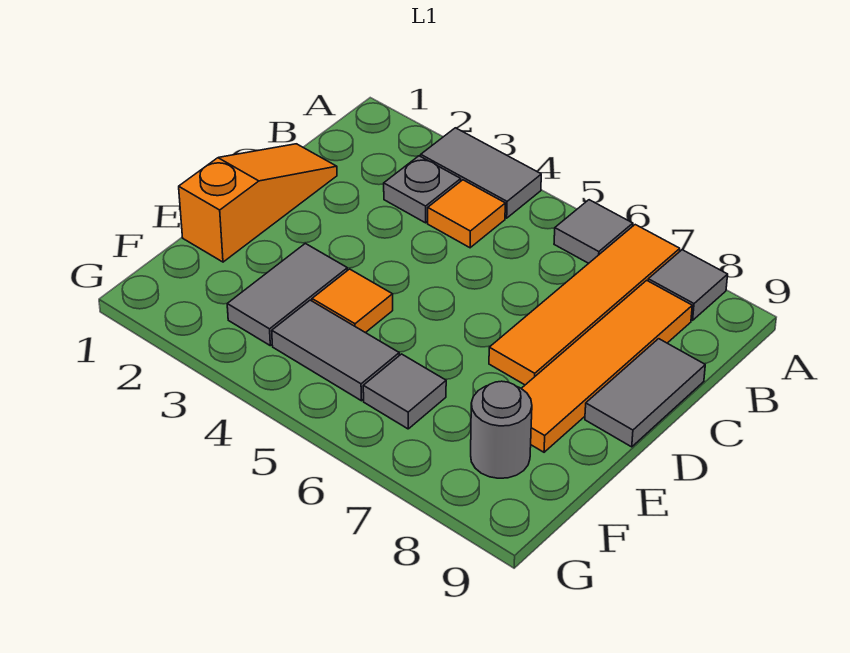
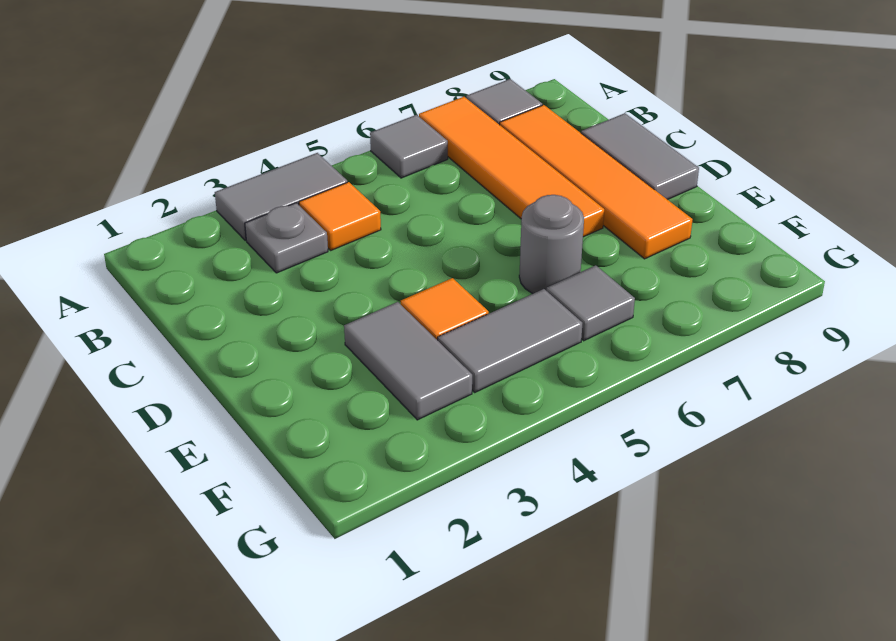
orange slope C1:E1 level 1 top E -> none
grey round brick F8 level 1 -> grey round brick E6 level 1

